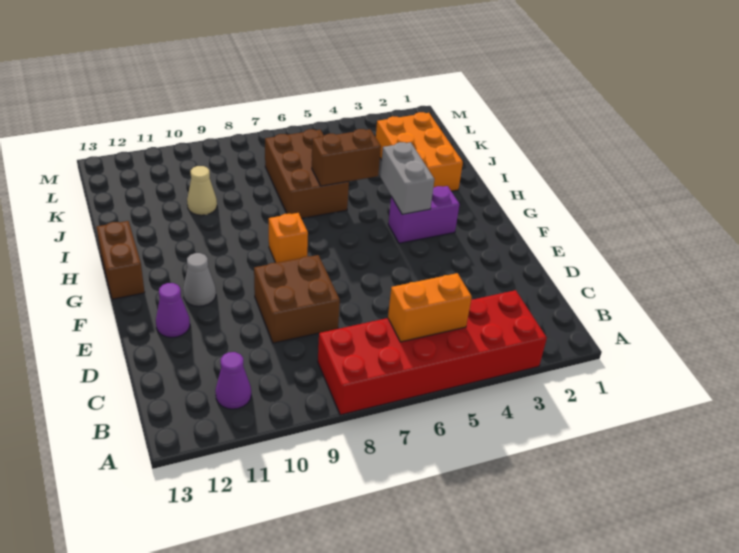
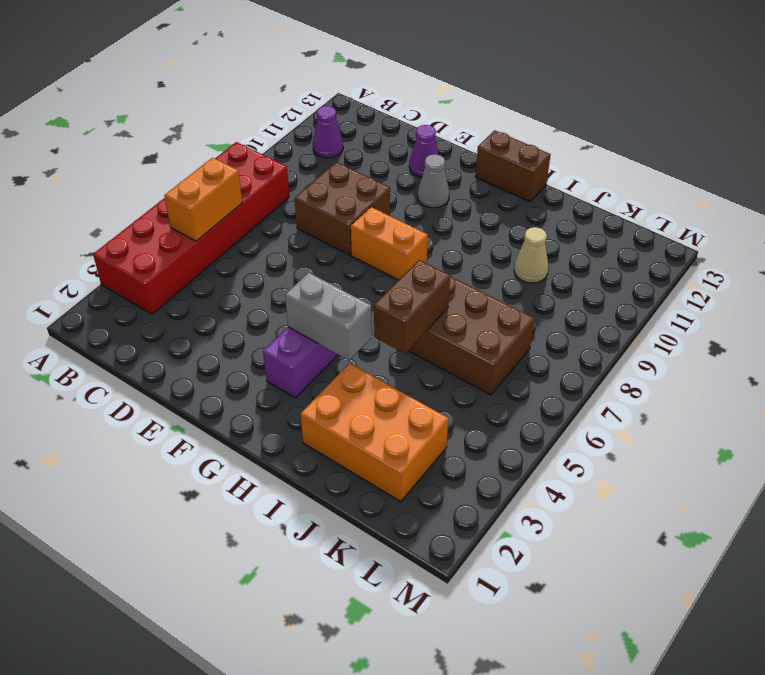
orange brick G8 level 1 -> orange brick F8:G8 level 1

